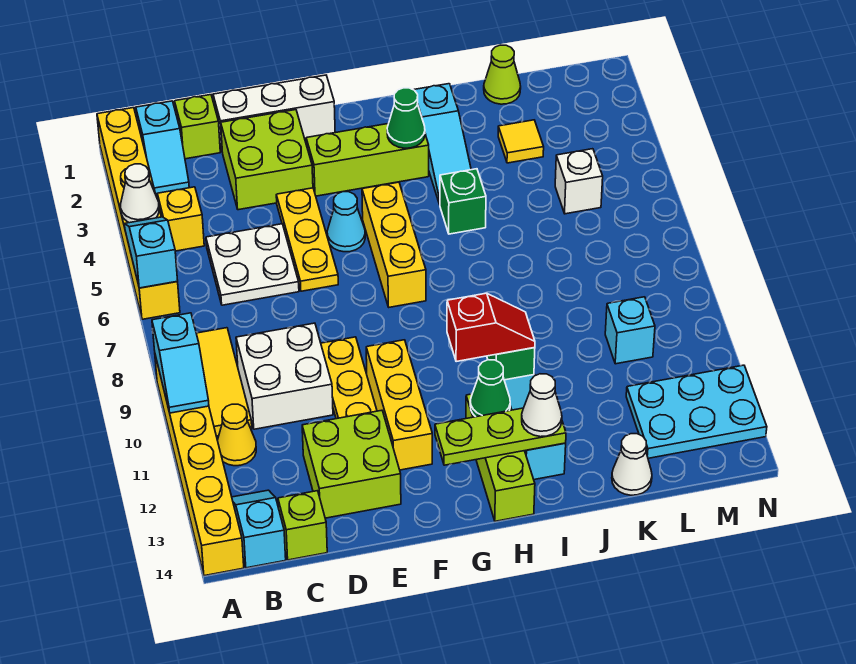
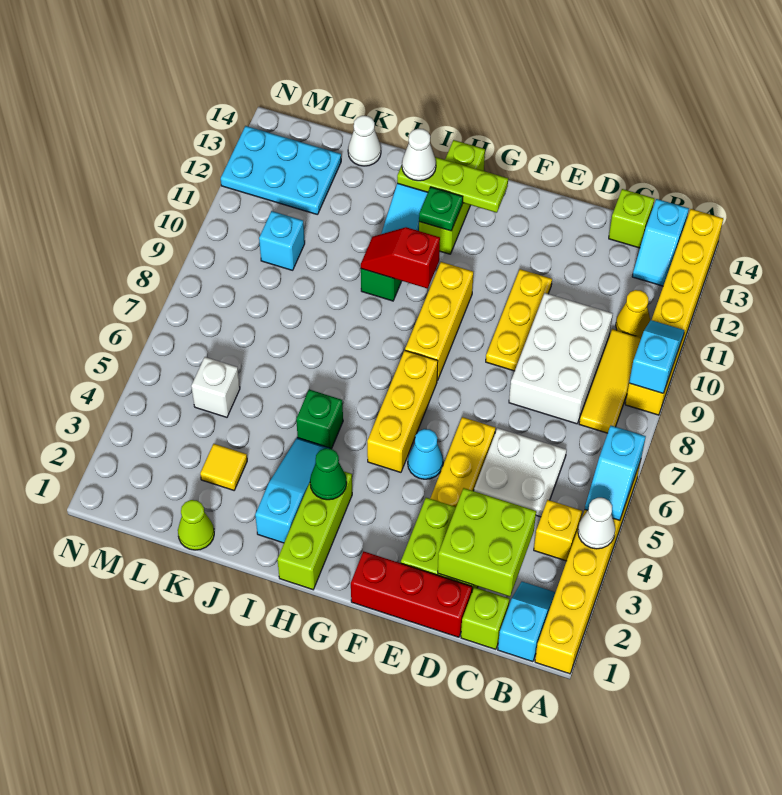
white brick C9:D10 level 1 -> white brick C8:D10 level 1
white brick D1:F1 level 1 -> red brick D1:F1 level 1
lime brick D12:E13 level 1 -> lime brick C2:D3 level 2
lime brick F3:H3 level 1 -> lime brick H1:H3 level 1
yellow brick F10:F12 level 1 -> yellow brick G8:G10 level 1
green cone H12 level 2 -> green plate H12 level 2

